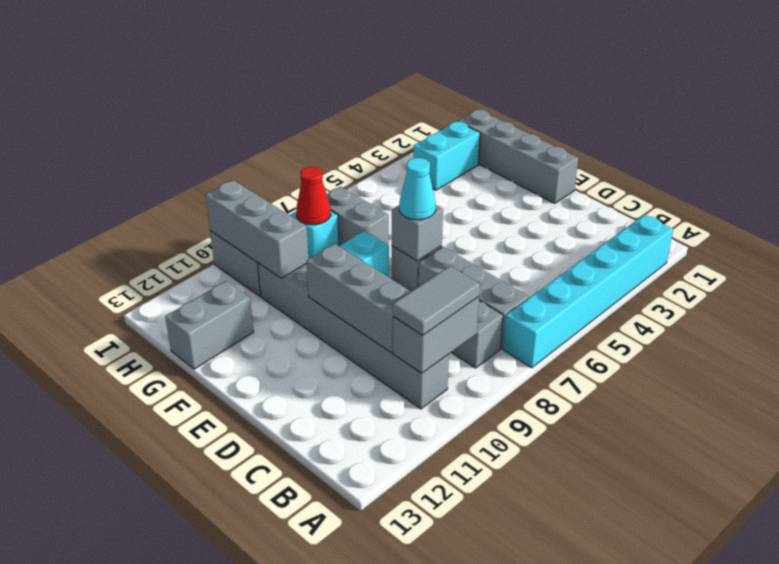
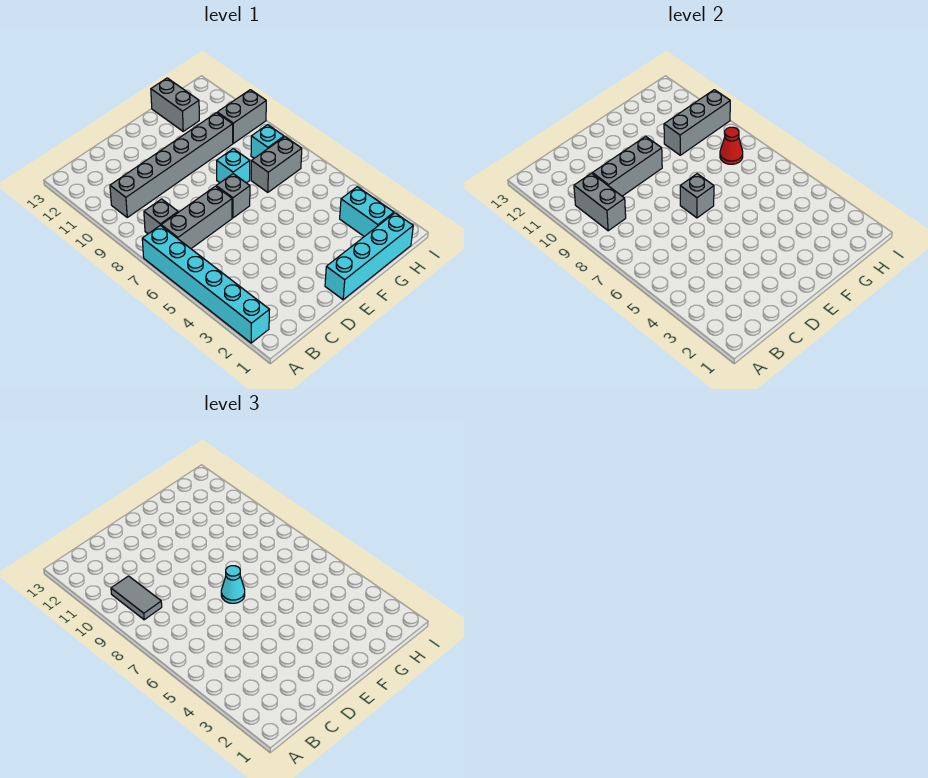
grey brick E1:H1 level 1 -> cyan brick E1:H1 level 1

